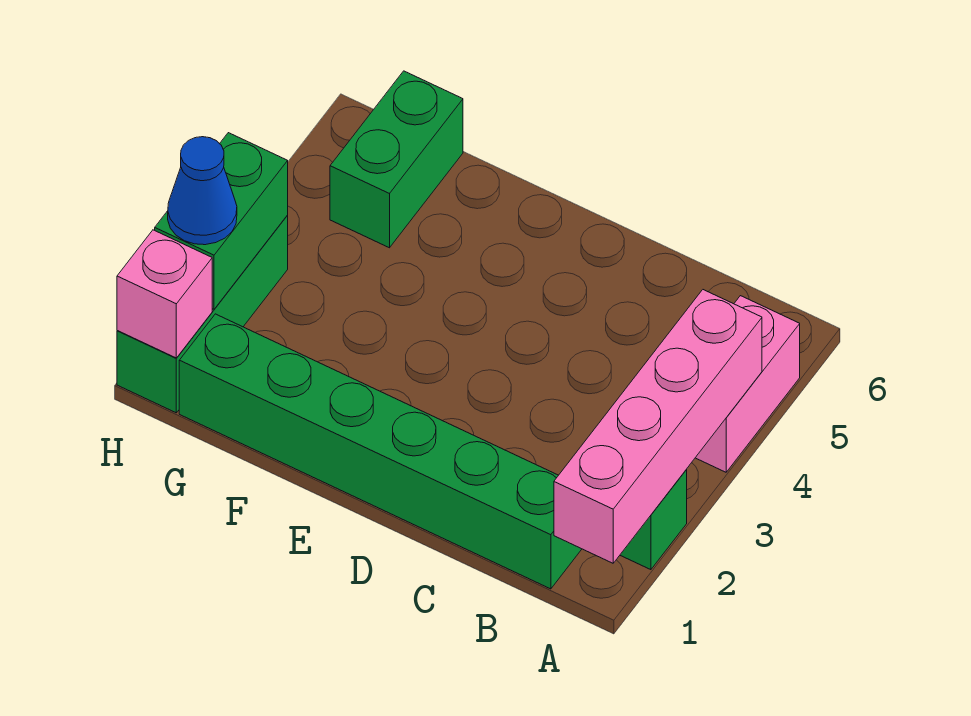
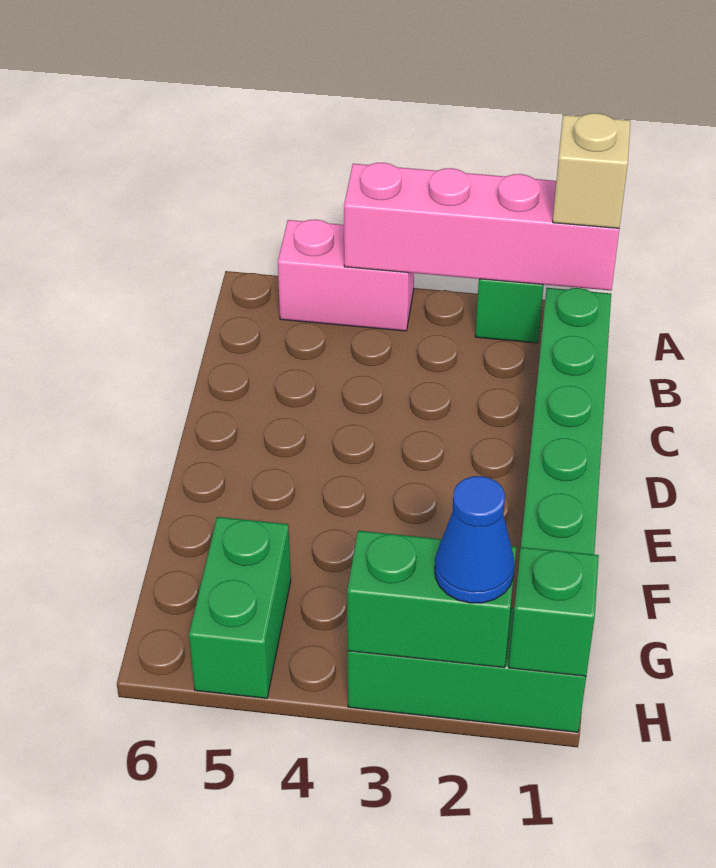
none -> tan brick A1 level 3
green brick G5:G6 level 1 -> green brick G5:H5 level 1
pink brick H1 level 2 -> green brick H1 level 2

